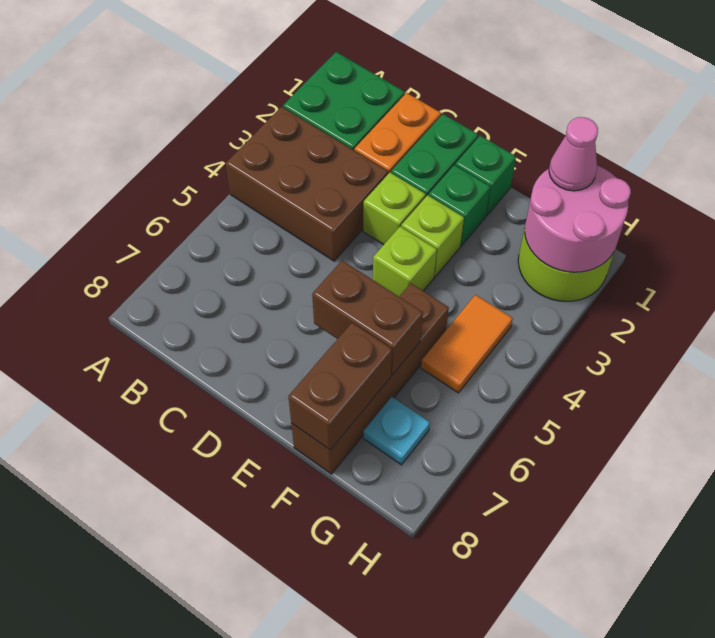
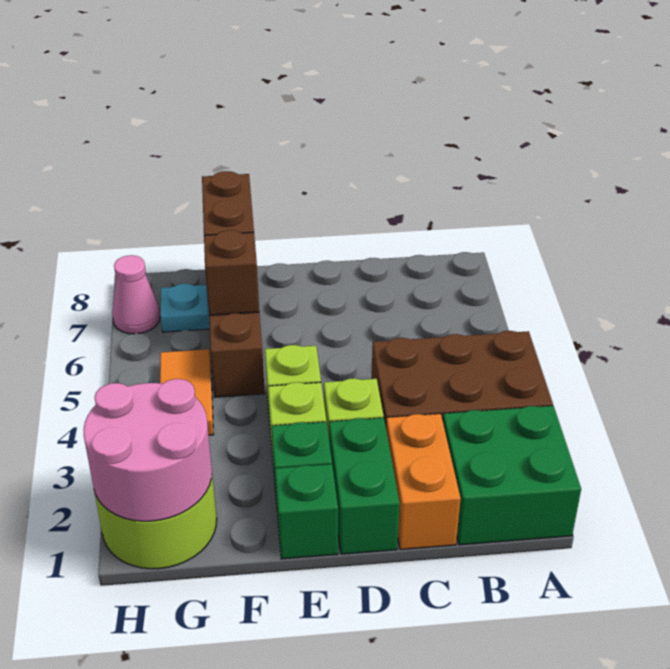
brown brick E6:F6 level 2 -> brown brick F6 level 2
pink cone G1 level 3 -> pink cone H7 level 1

